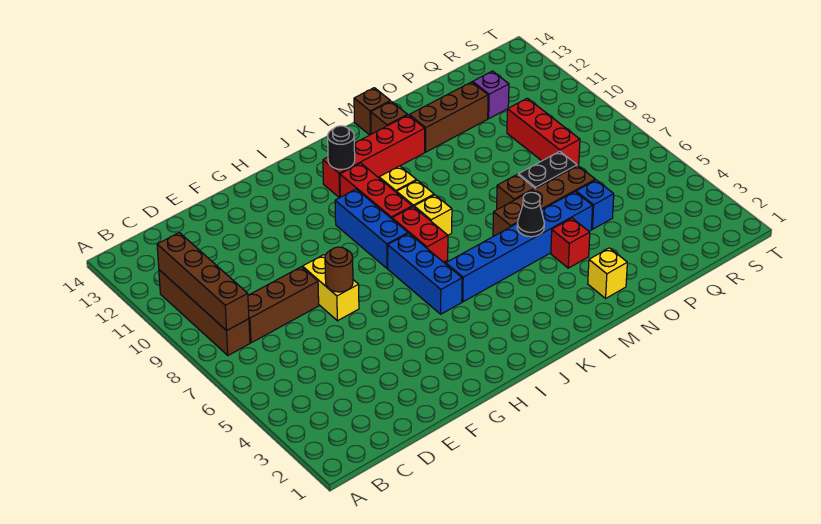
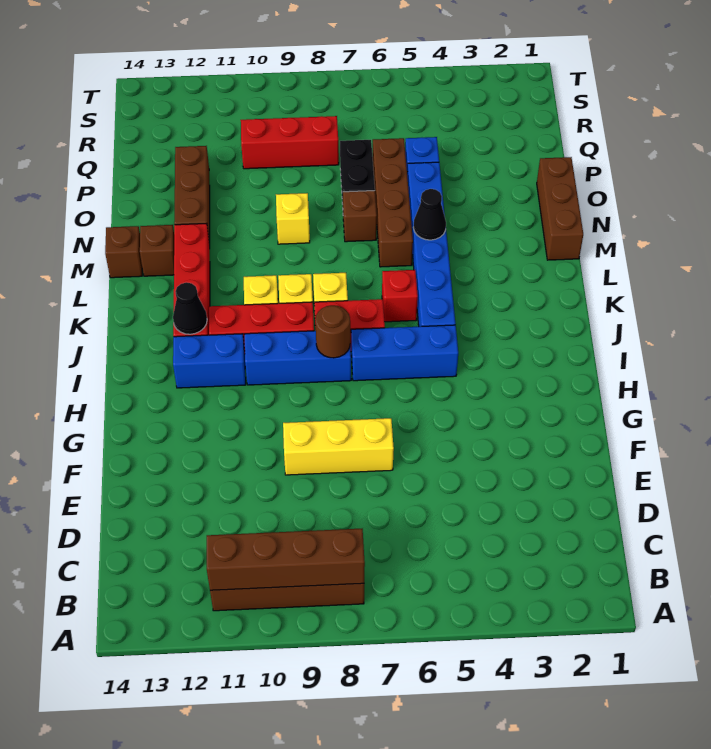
brown brick C8:E8 level 1 -> brown brick M1:O1 level 1
yellow brick F7:F8 level 1 -> yellow brick F7:F9 level 1
brown round brick F7 level 2 -> brown round brick I8 level 2
none -> blue brick I11:I12 level 1
black round brick J12 level 2 -> black cone J12 level 2
yellow brick N2 level 1 -> yellow brick N9 level 1
red brick N4 level 1 -> red brick K6 level 1
purple brick Q12 level 1 -> none

